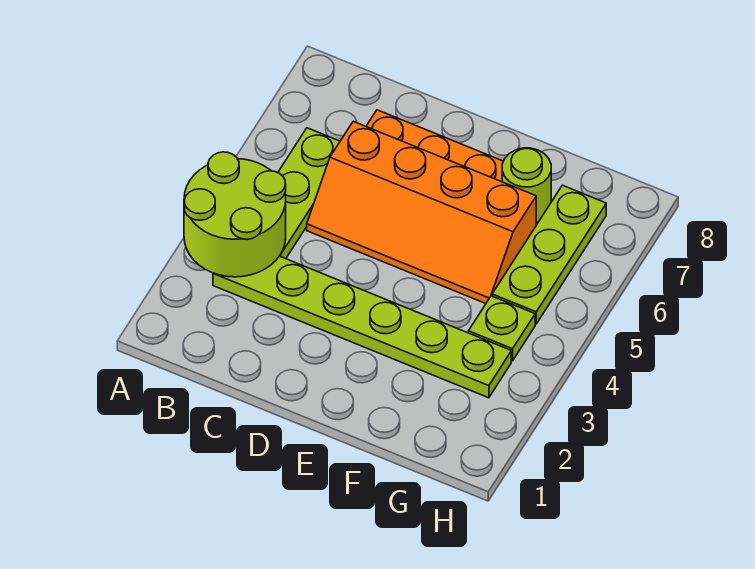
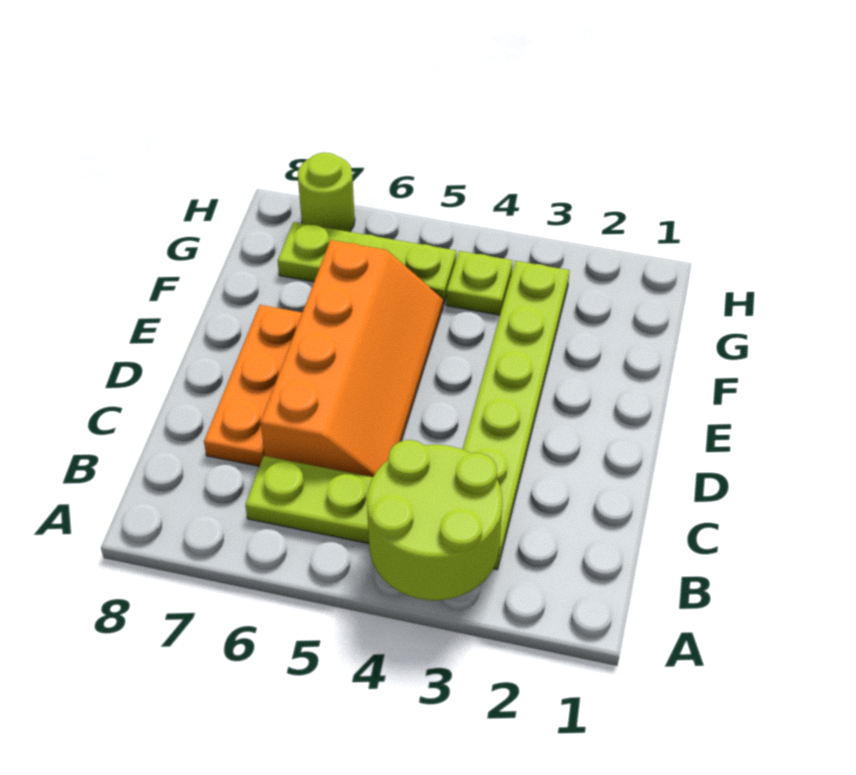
lime round brick F7 level 1 -> lime round brick H7 level 1

